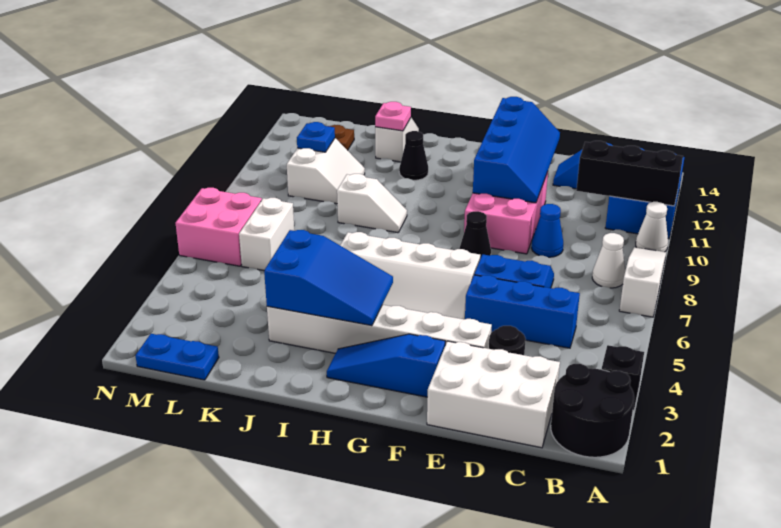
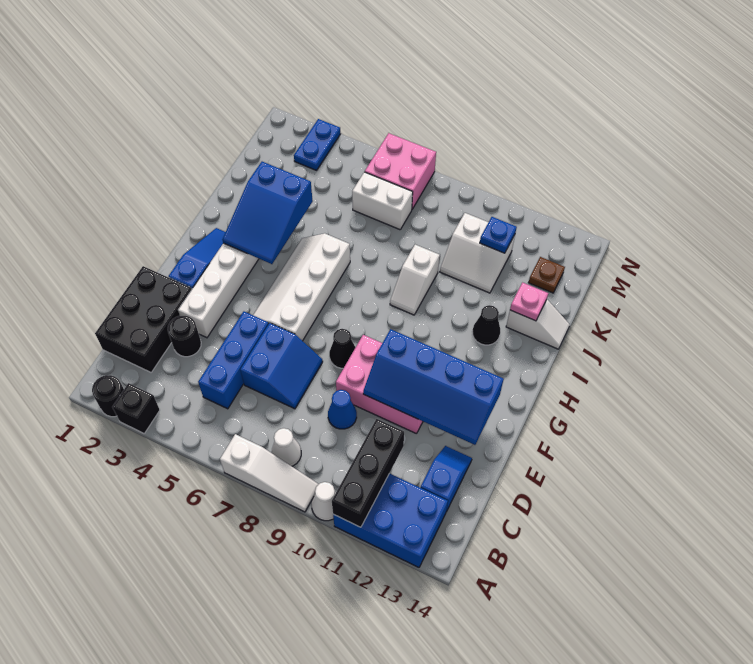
black round brick A1:B2 level 1 -> black round brick A2 level 1
white brick C1:E2 level 1 -> black brick C1:E2 level 1
blue plate L1:M1 level 1 -> blue plate M3:N3 level 1

